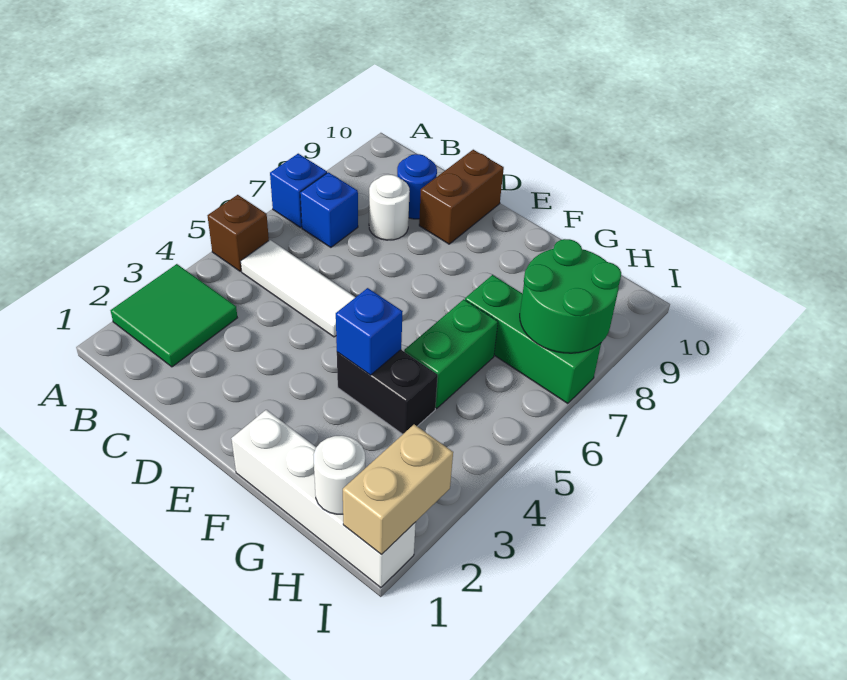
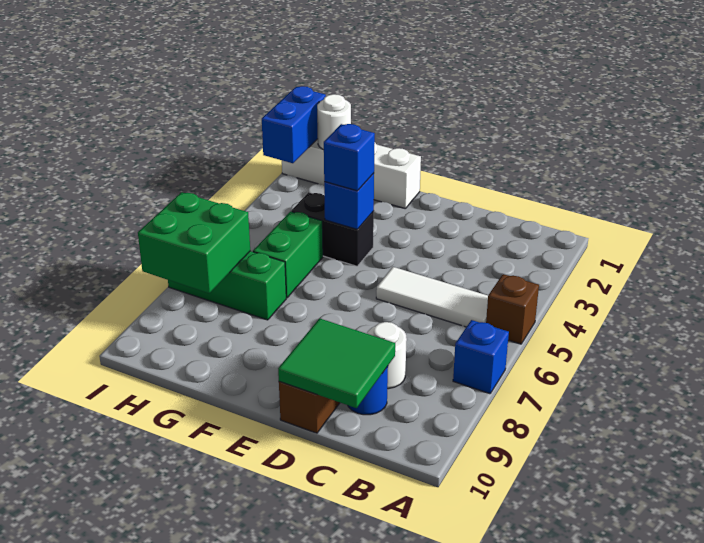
green tile A2:B3 level 1 -> green tile C9:D10 level 2
blue brick B7 level 1 -> blue brick F4 level 3
green round brick H7:I8 level 2 -> green brick H7:I8 level 2
tan brick I1:I2 level 2 -> blue brick I1:I2 level 2

